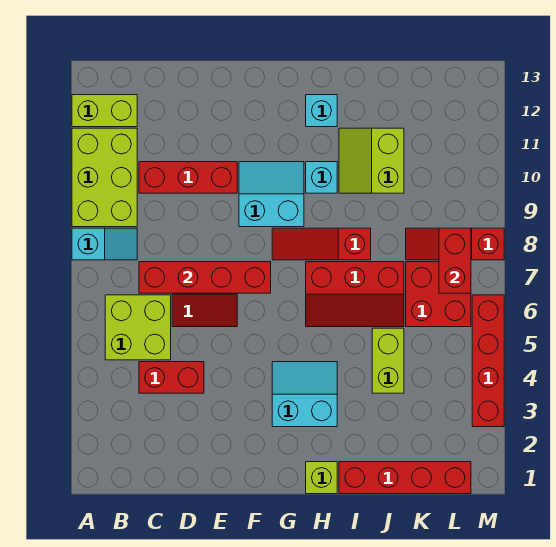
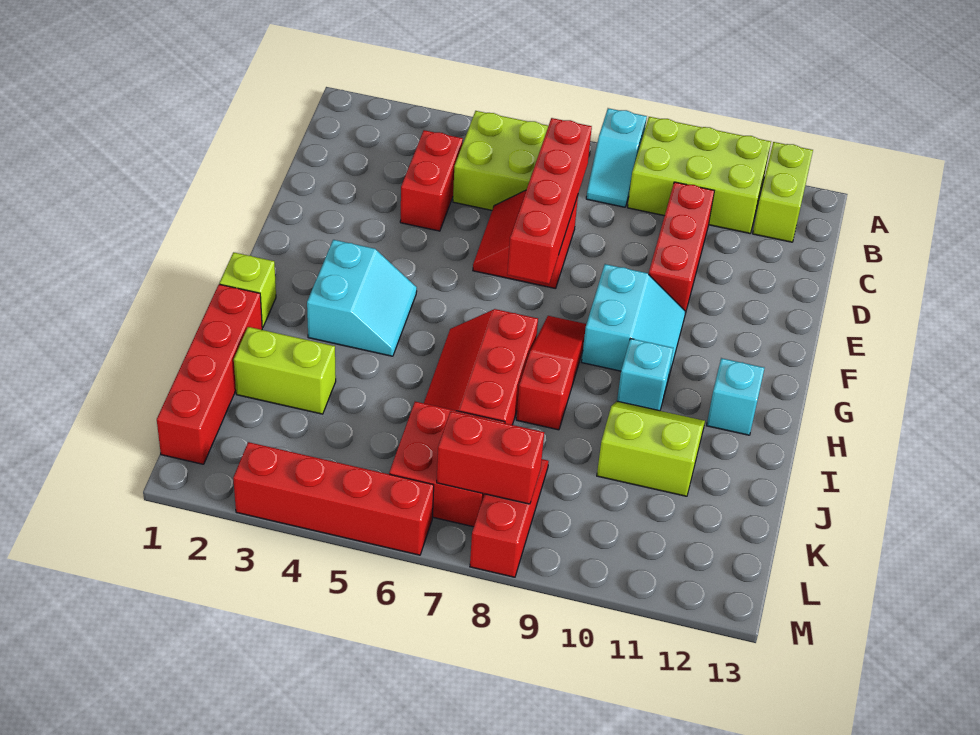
lime brick J4:J5 level 1 -> lime brick J2:J3 level 1

